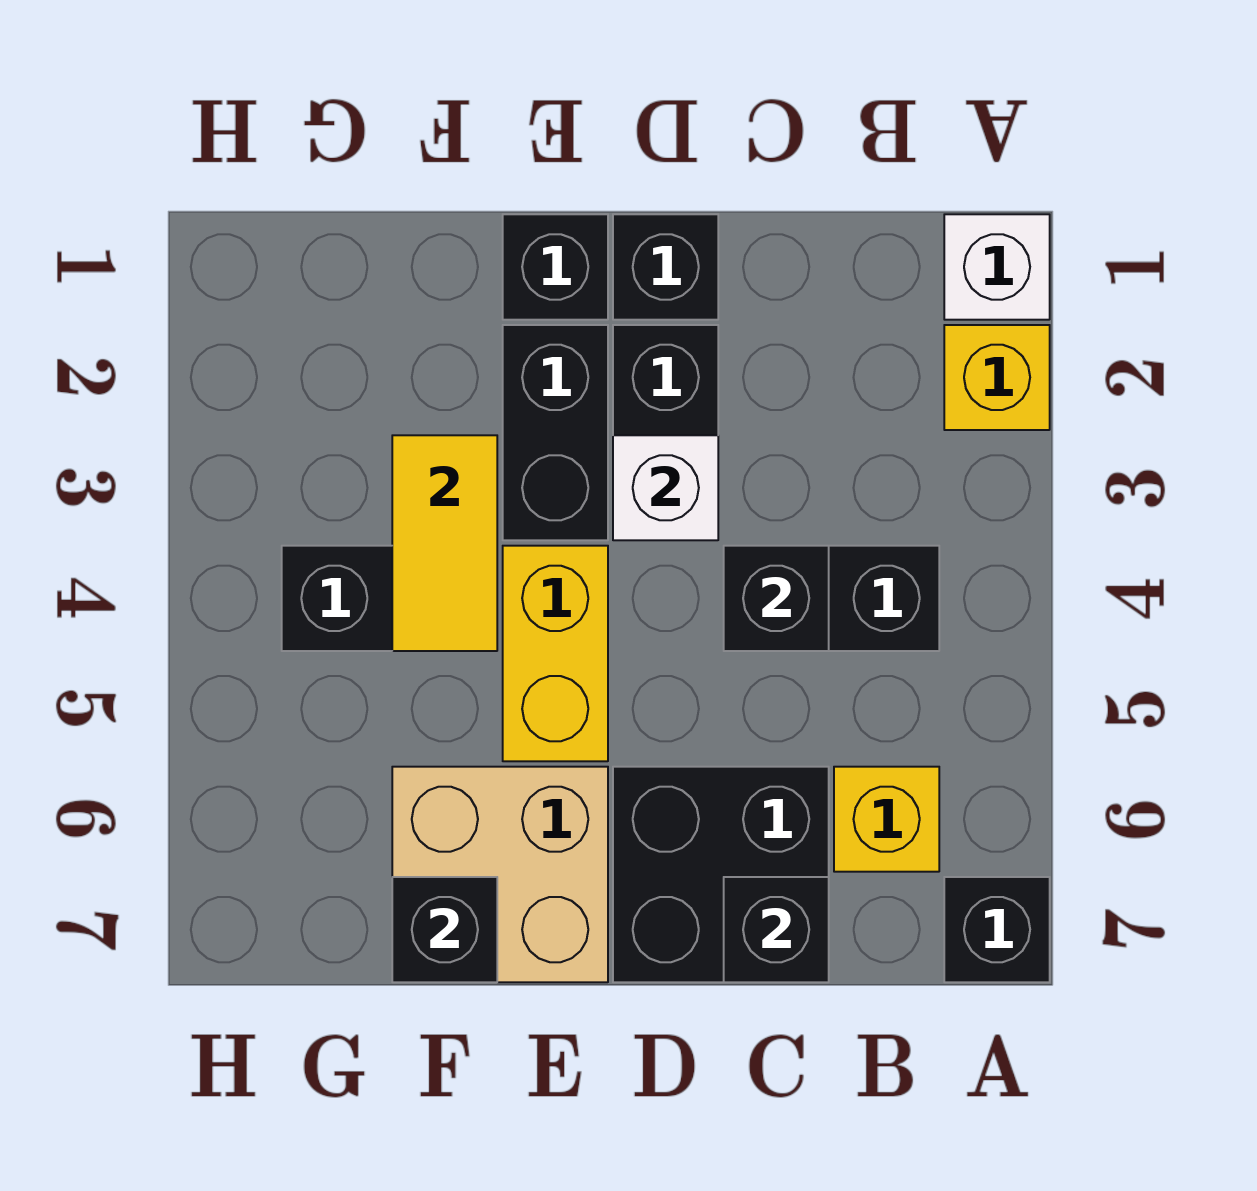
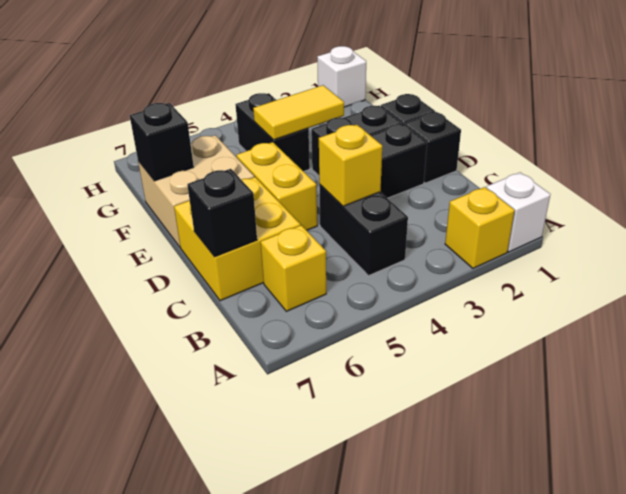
black brick A7 level 1 -> none
black brick C4 level 2 -> yellow brick C4 level 2
black brick C6:D7 level 1 -> yellow brick C6:D7 level 1
white brick D3 level 2 -> white brick H1 level 1
yellow brick E4:E5 level 1 -> yellow brick D5:E5 level 1

